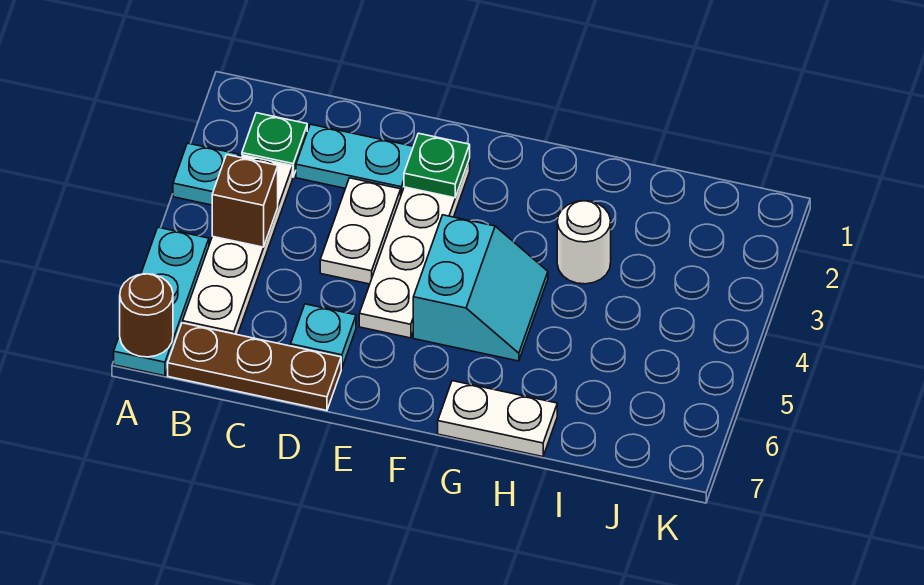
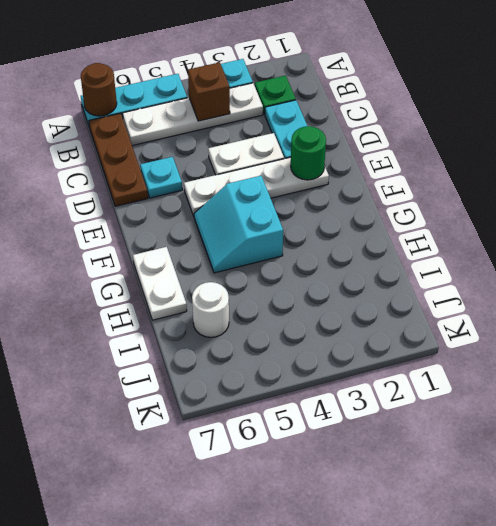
green plate E2 level 2 -> green round brick E2 level 2
cyan slope F4:G5 level 1 top F -> cyan slope F4:G5 level 1 top 4
white round brick H3 level 1 -> white round brick I6 level 1

